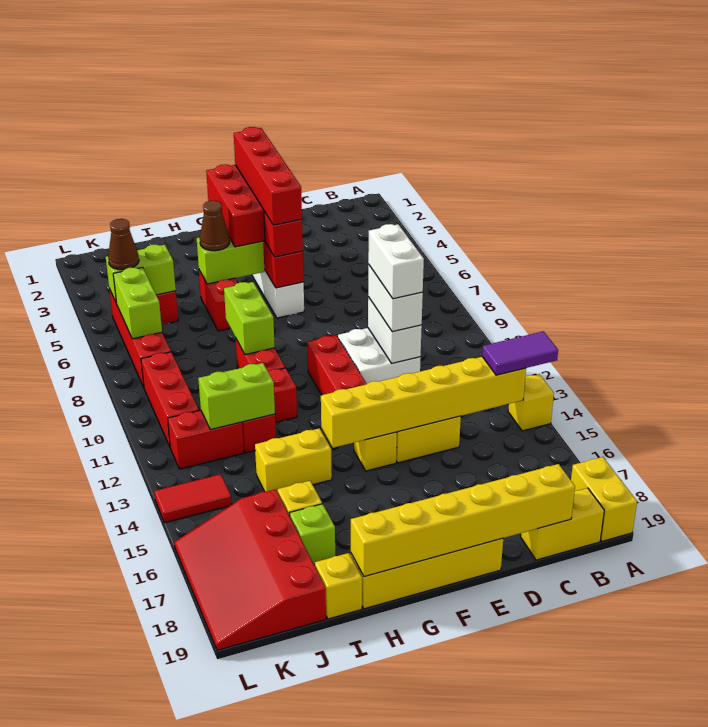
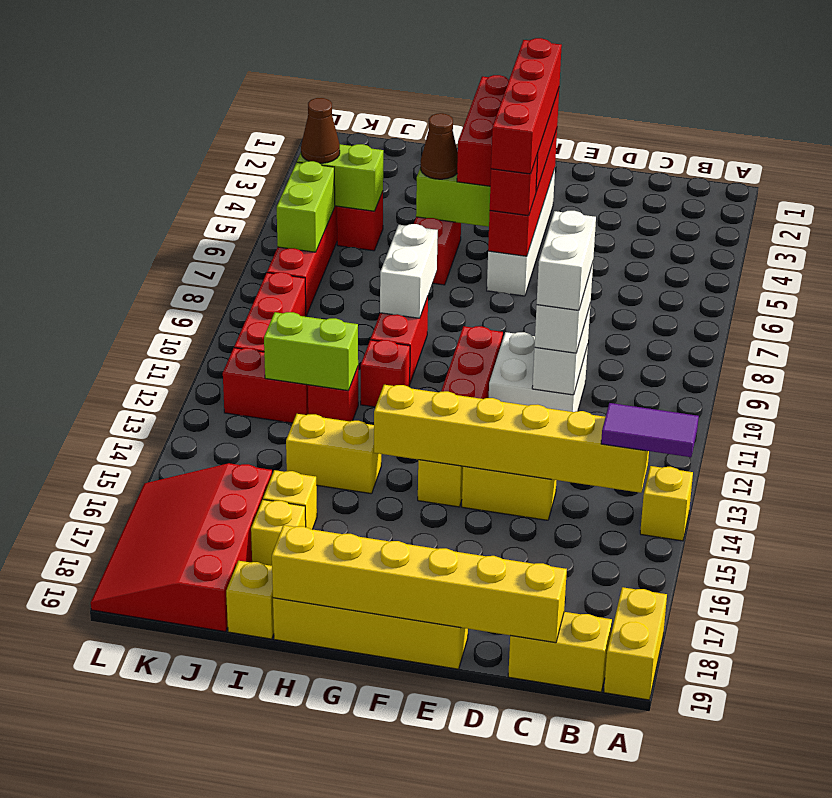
lime brick H8:H9 level 2 -> white brick H8:H9 level 2
lime brick I17 level 1 -> yellow brick I17 level 1
red tile K14:L14 level 1 -> none

